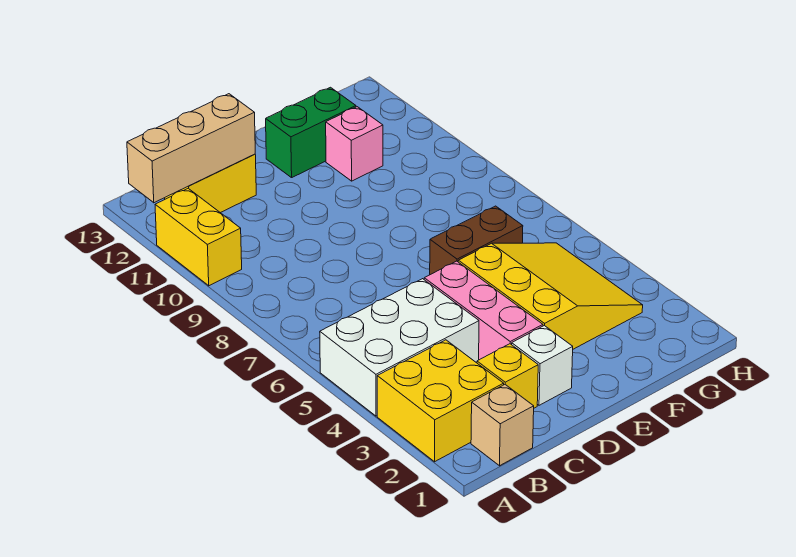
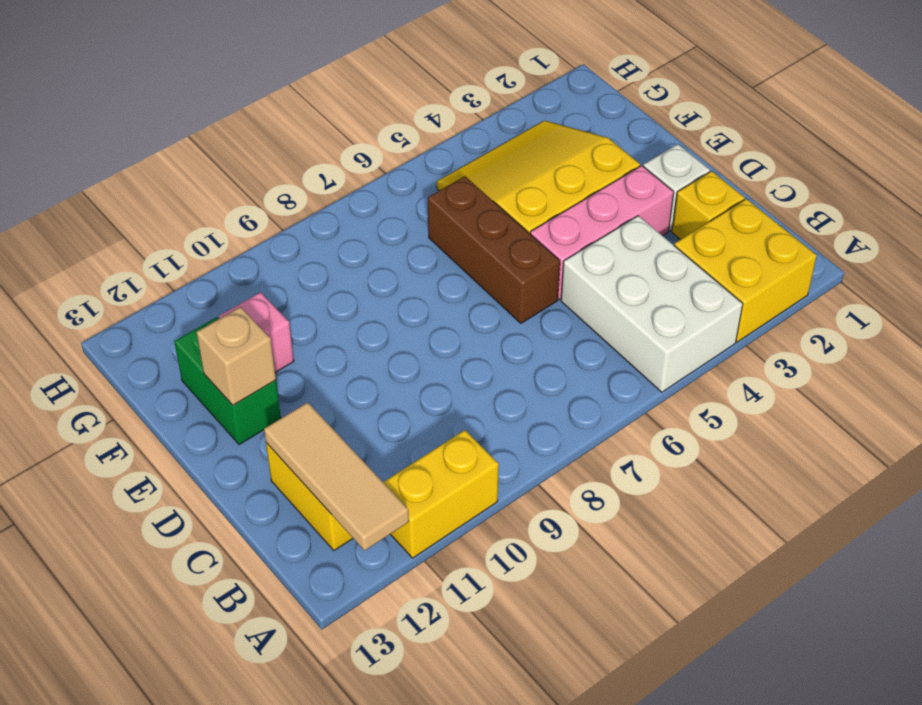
tan brick A12:C12 level 2 -> tan tile A12:C12 level 2
tan brick B1 level 1 -> tan brick E12 level 2
brown brick E6:F6 level 1 -> brown brick D6:F6 level 1

